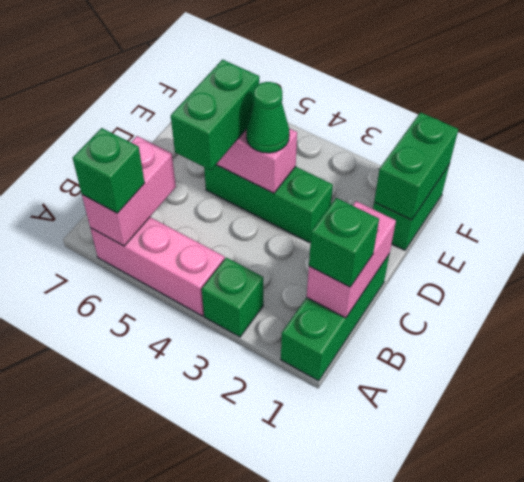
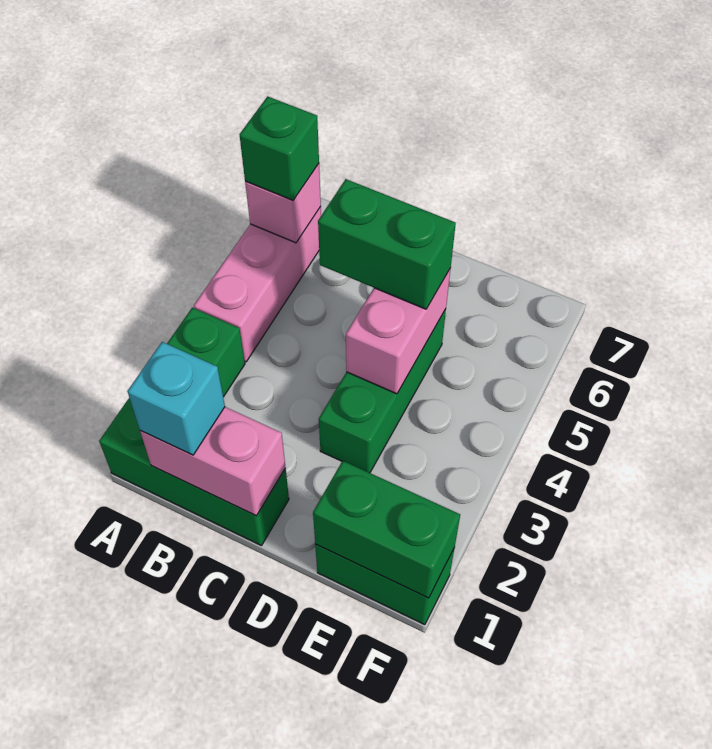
pink brick A6:B6 level 2 -> pink brick A6 level 2
green brick B1 level 3 -> cyan brick B1 level 3
green cone D4 level 3 -> none

